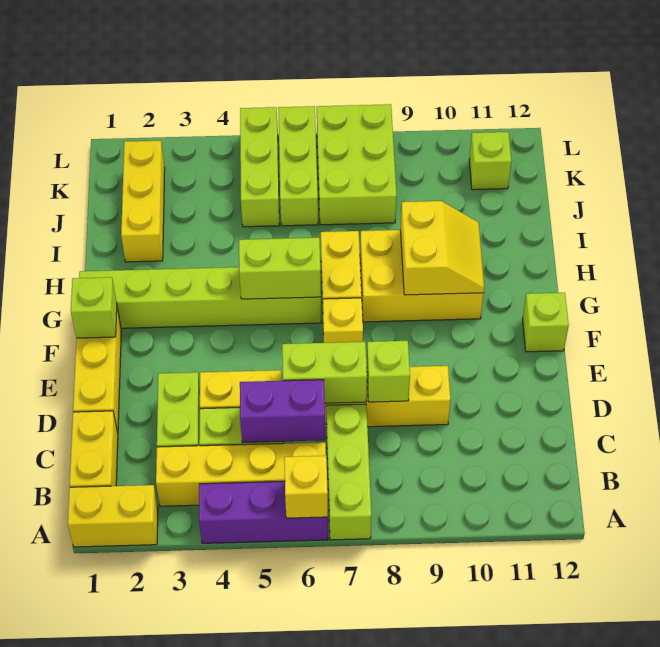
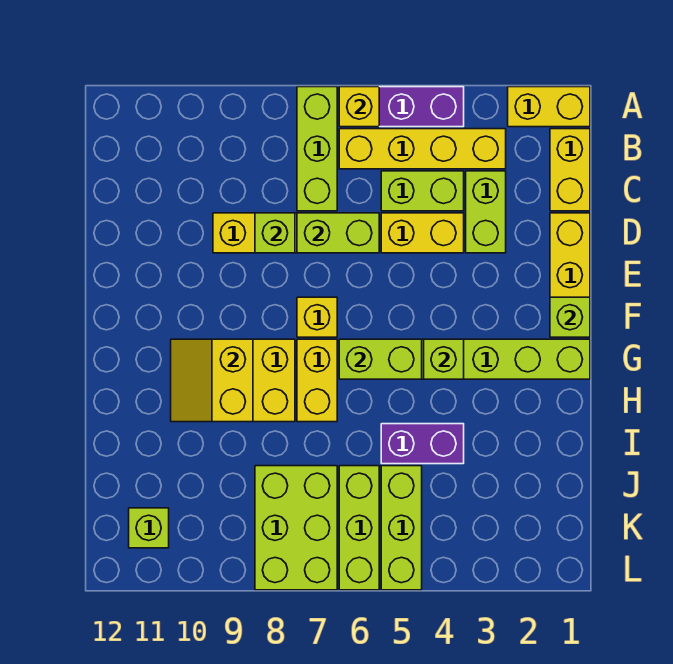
purple brick C5:C6 level 2 -> purple brick I4:I5 level 1
lime brick F12 level 1 -> lime brick G4 level 2
yellow brick I2:K2 level 1 -> none

